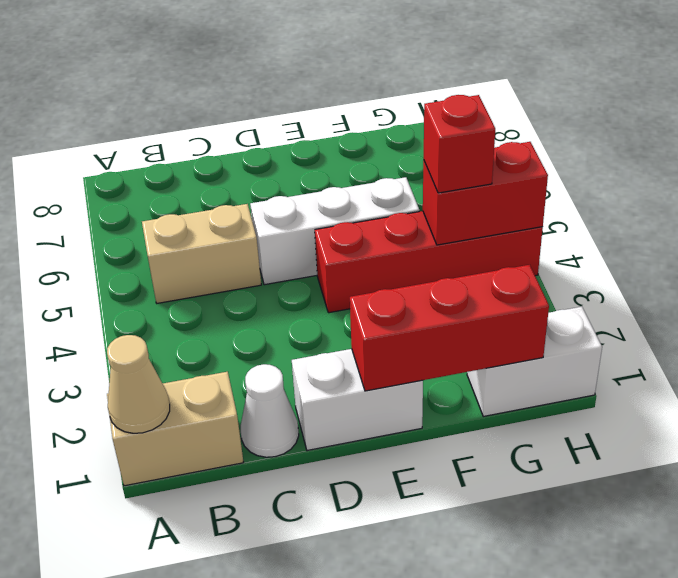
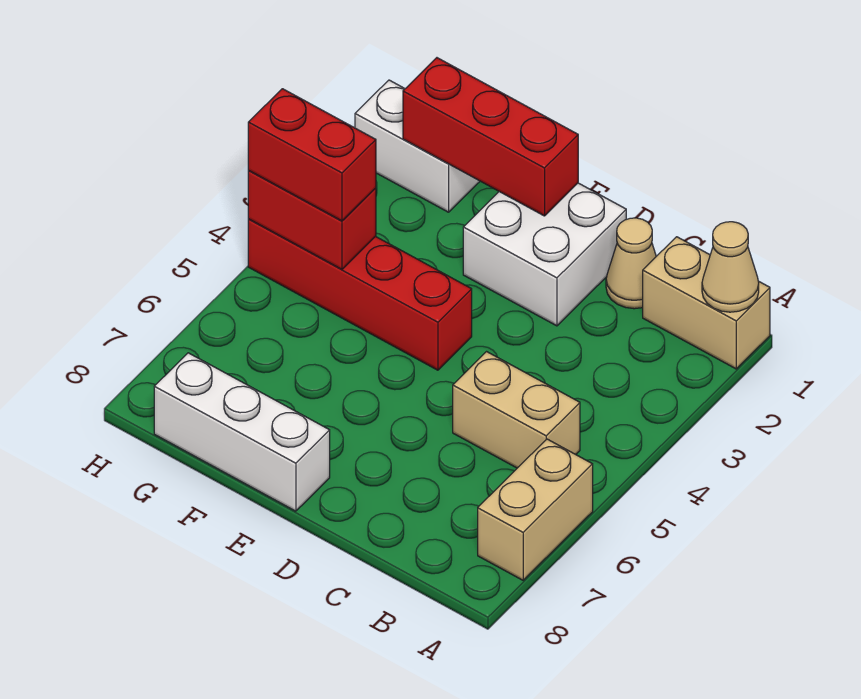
none -> tan brick A6:A7 level 1
white cone C1 level 1 -> tan cone C1 level 1
white brick D1:E1 level 1 -> white brick D1:E2 level 1
white brick D5:F5 level 1 -> white brick E8:G8 level 1
red brick G4 level 3 -> red brick G4:H4 level 3

